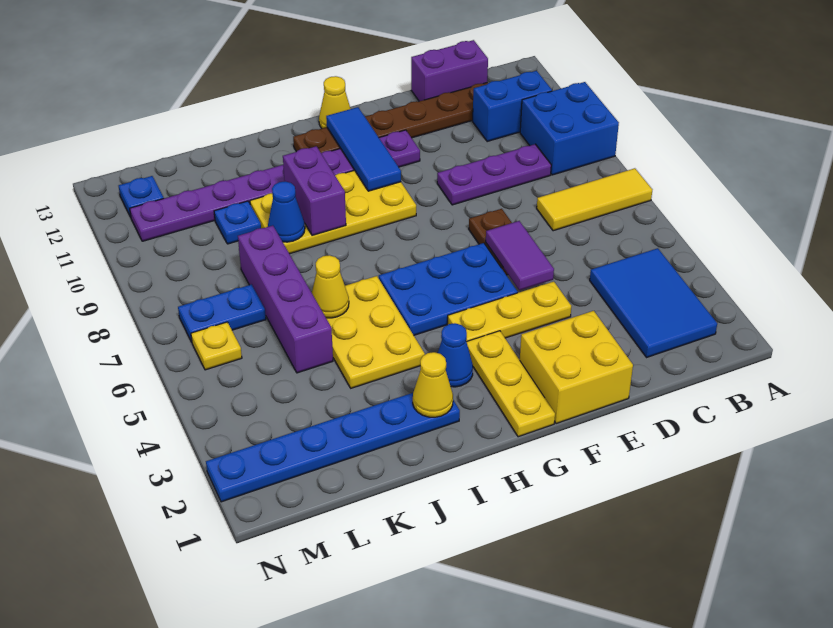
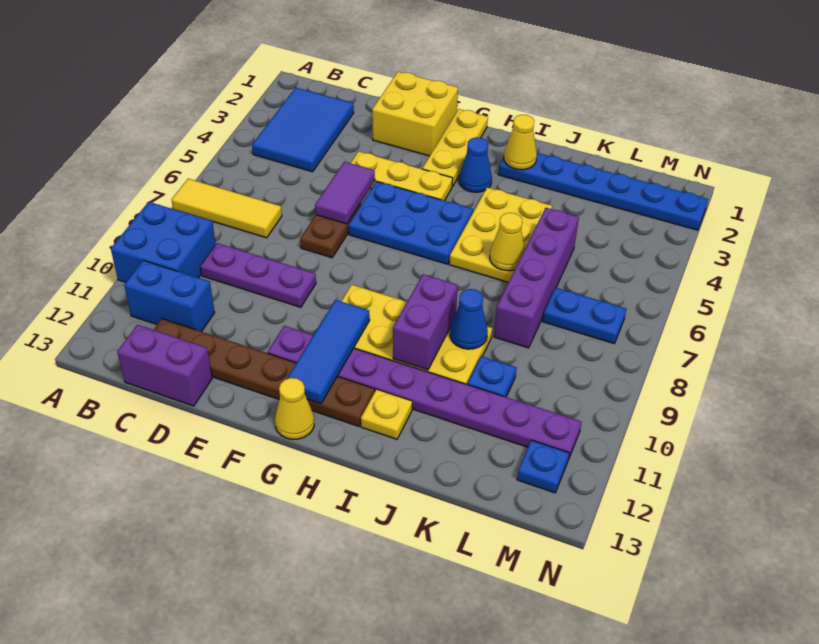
yellow plate M6 level 1 -> yellow plate I12 level 1

